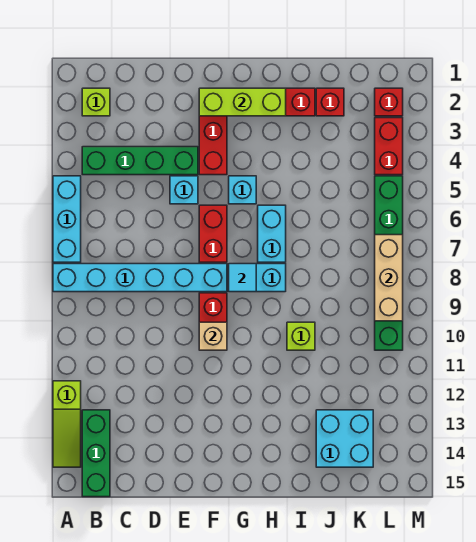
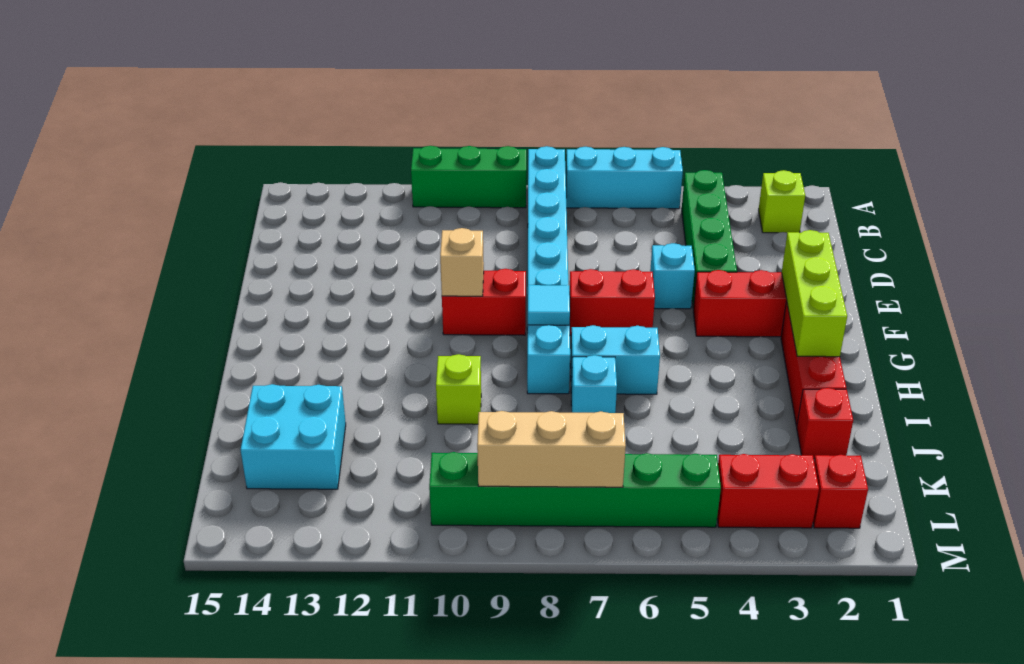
lime slope A12:A14 level 1 top 12 -> none
green brick B13:B15 level 1 -> green brick A9:A11 level 1
cyan brick G5 level 1 -> cyan brick I7 level 1

